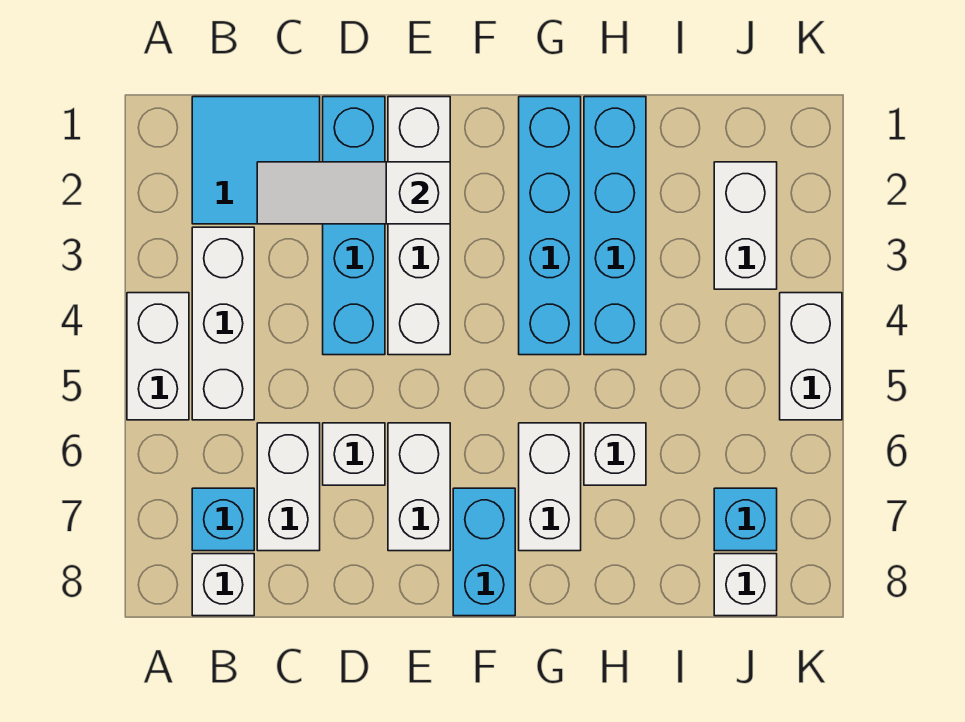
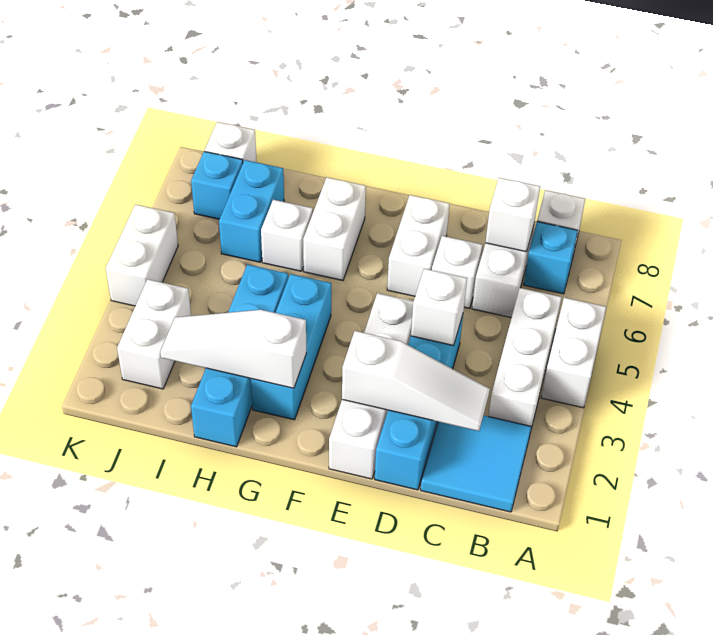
none -> white brick C7 level 2
none -> white brick D4 level 2
cyan brick F7:F8 level 1 -> cyan brick I6:I7 level 1
cyan brick G1:G4 level 1 -> cyan brick G2:G4 level 1
none -> white slope G2:I2 level 2 top G

